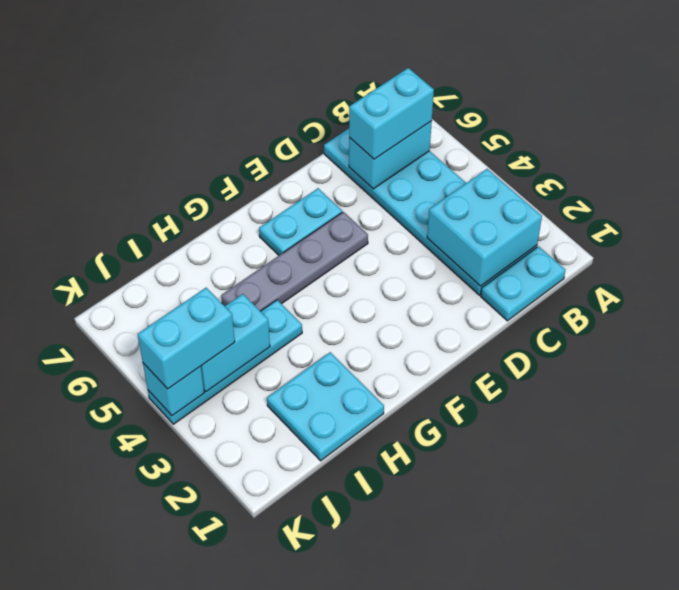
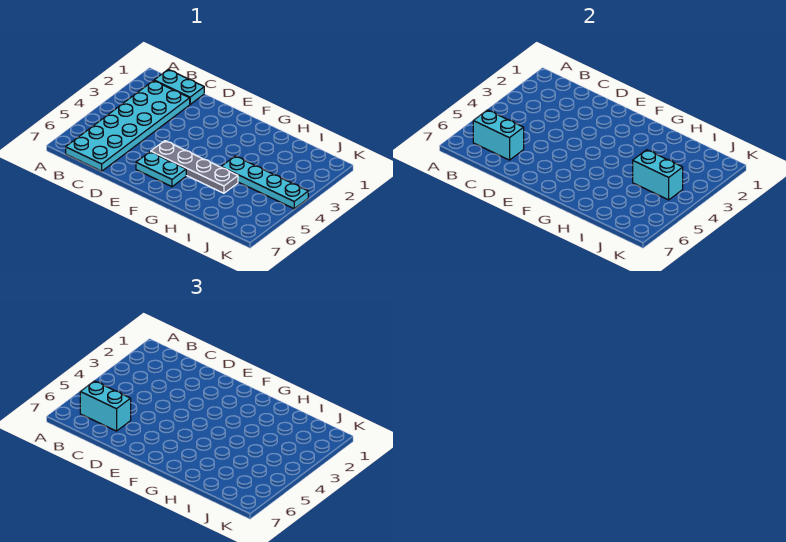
cyan brick B2:C3 level 2 -> none
cyan plate H1:I2 level 1 -> none
cyan brick J4:K4 level 3 -> none
cyan brick K4 level 2 -> none

